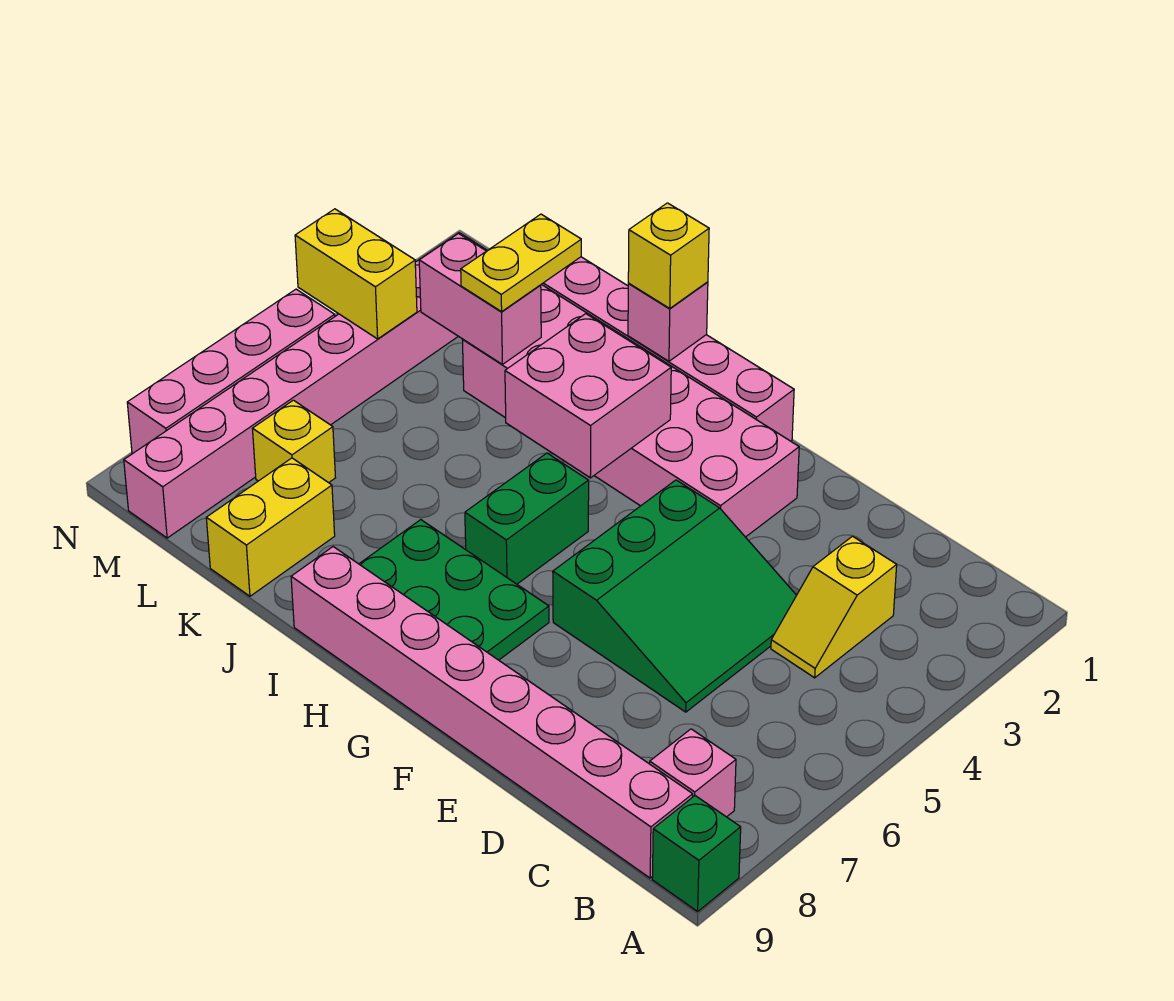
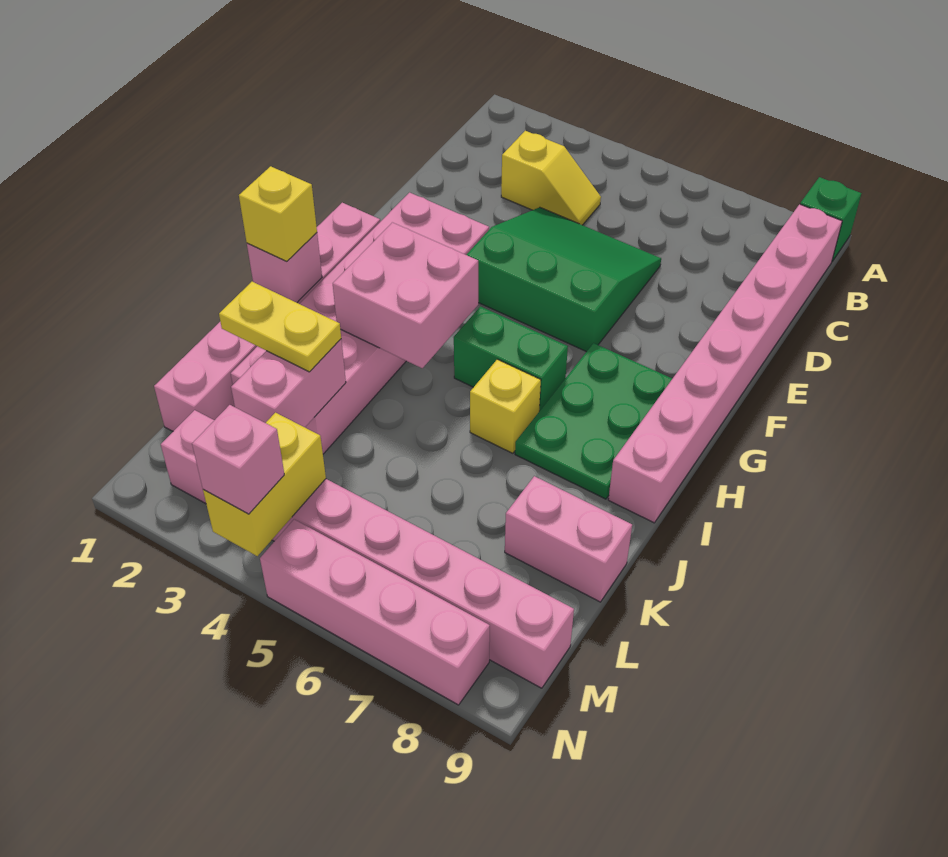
pink brick B8 level 1 -> pink brick N4 level 3
yellow brick K8:K9 level 1 -> pink brick K8:K9 level 1
yellow brick L7 level 1 -> yellow brick I6 level 1

